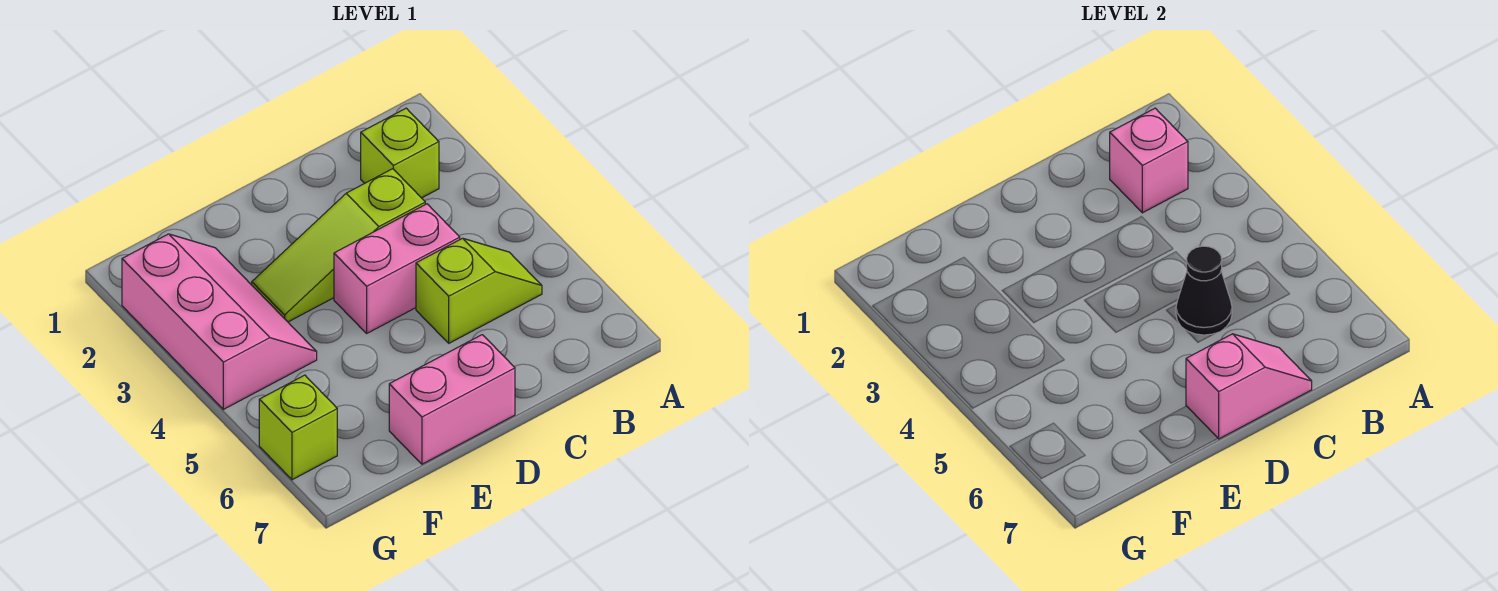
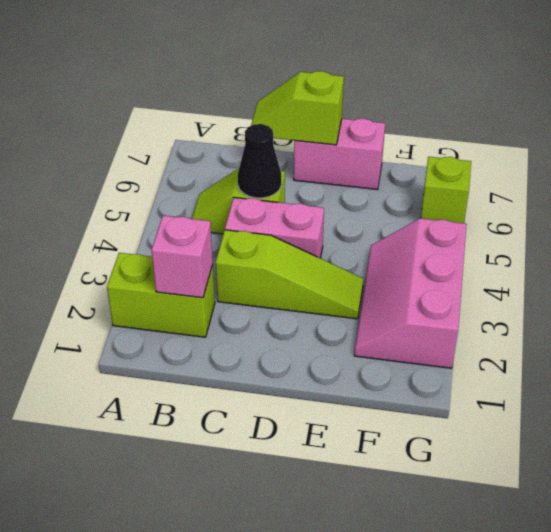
lime brick B2 level 1 -> lime brick A2:B2 level 1
pink slope C7:D7 level 2 top D -> lime slope C7:D7 level 2 top D

